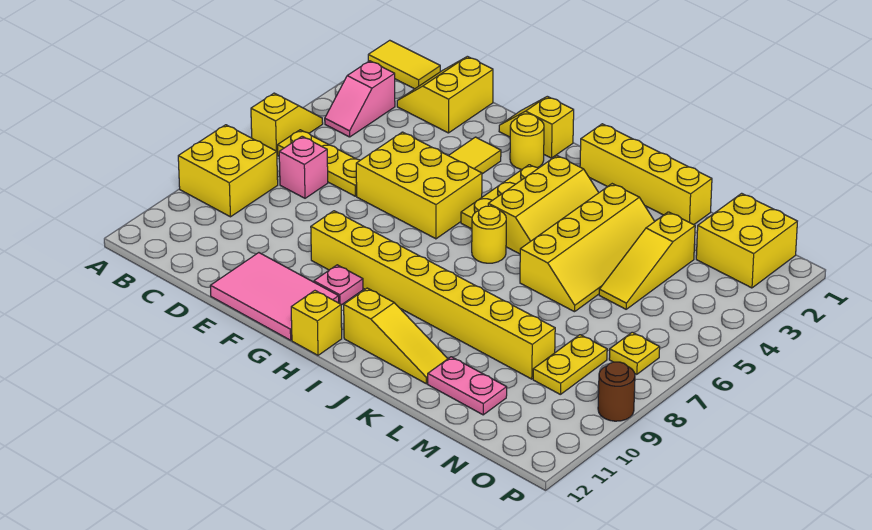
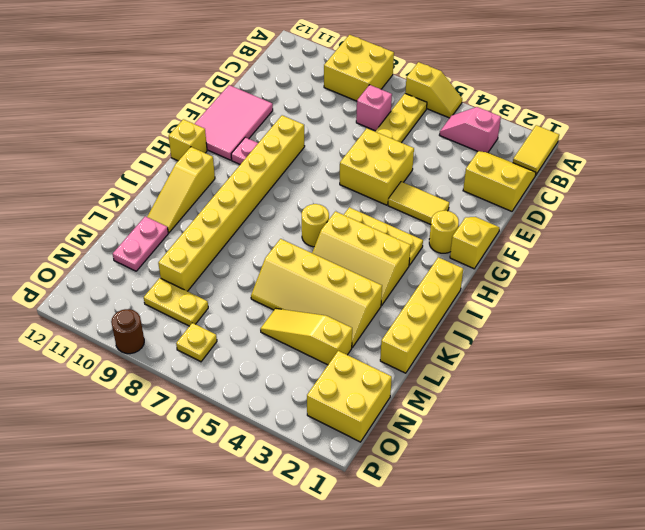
yellow brick E5:G6 level 1 -> yellow brick E5:F6 level 1

